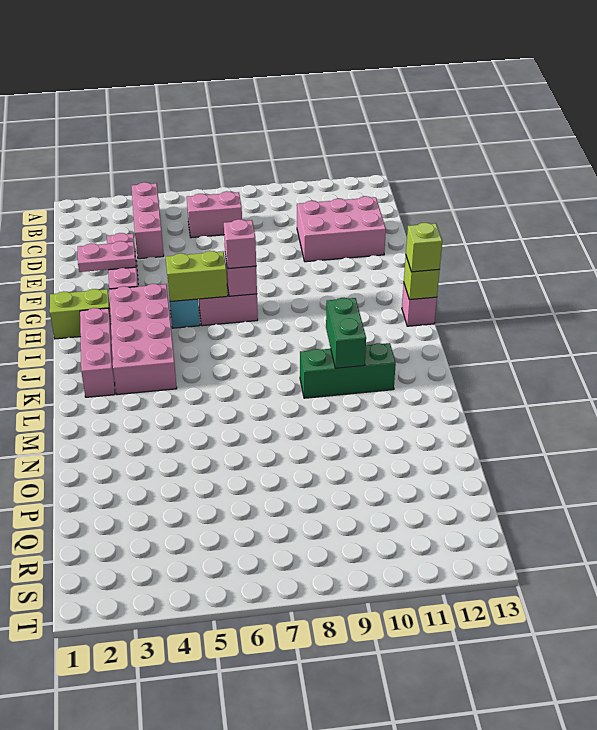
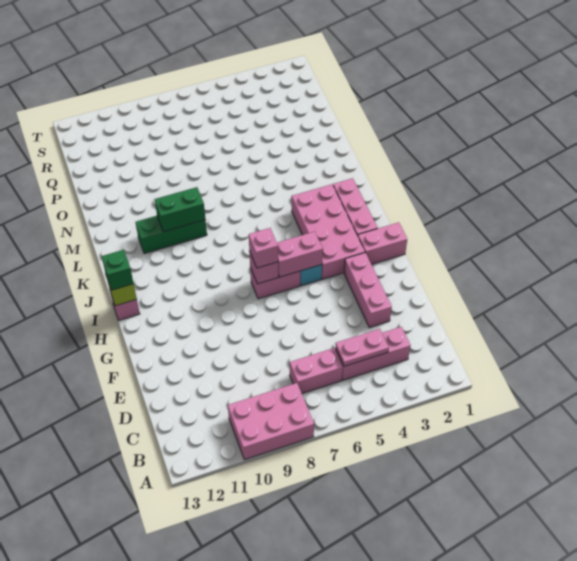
pink brick B4:D4 level 1 -> pink brick C3:C5 level 1
pink brick D10:E12 level 1 -> pink brick A8:B10 level 1
pink plate F2:F3 level 2 -> pink plate C4:C5 level 2
lime brick H1:H2 level 1 -> pink brick H1:H2 level 1
lime brick H5:H6 level 2 -> pink brick H5:H6 level 2
lime brick I13 level 3 -> green brick I13 level 3
green brick K10:L10 level 2 -> green brick L9:L10 level 2

